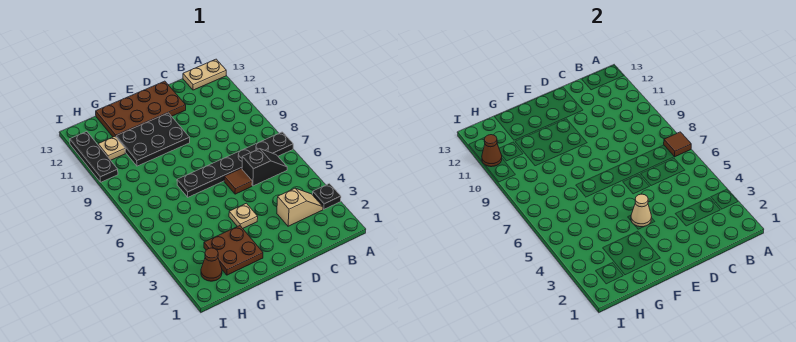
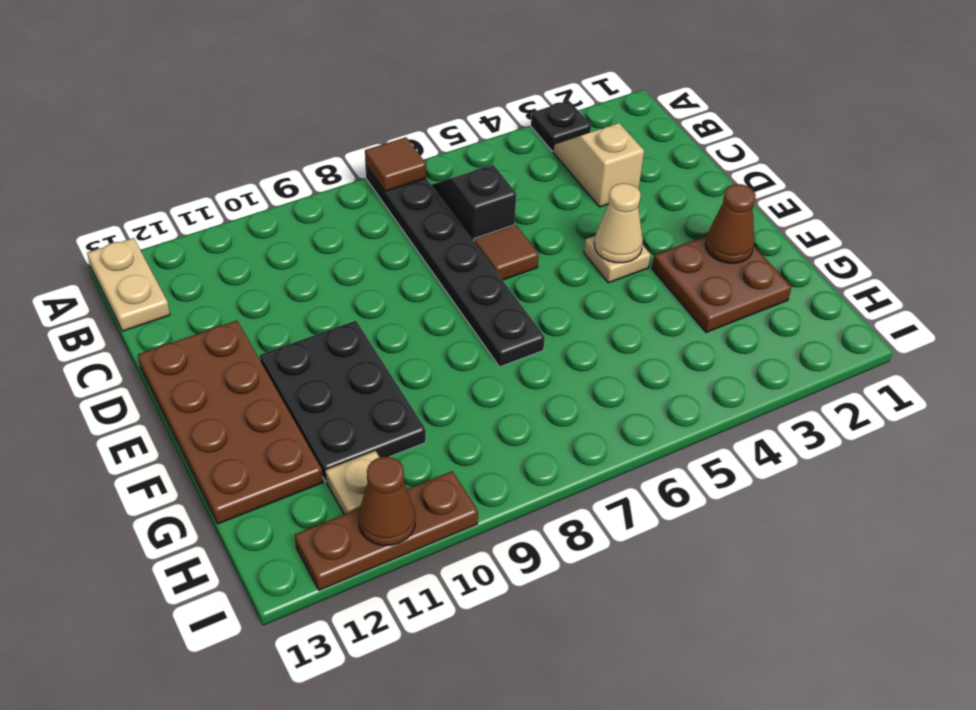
brown cone H2 level 1 -> brown cone F2 level 2
black plate I10:I12 level 1 -> brown plate I10:I12 level 1

